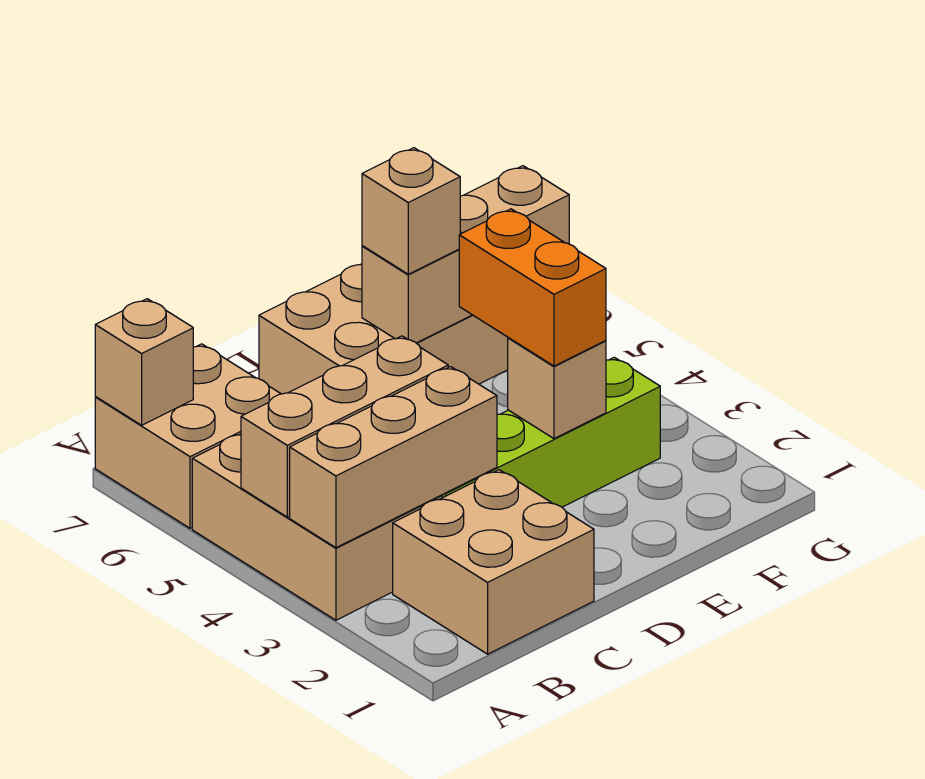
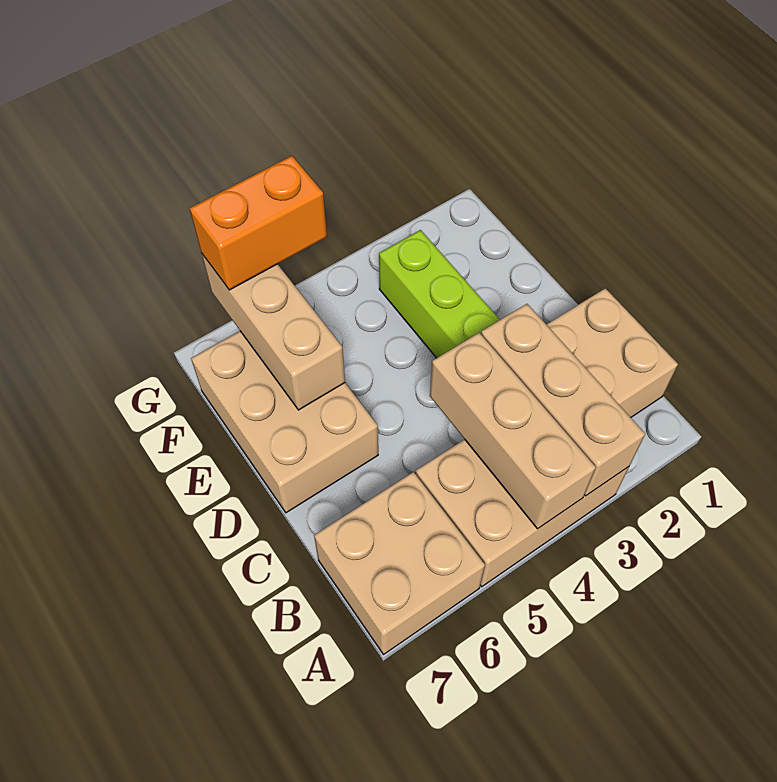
tan brick A7 level 2 -> none
tan brick E3 level 2 -> none
orange brick E3:E4 level 3 -> orange brick G5:G6 level 3
tan brick E6 level 3 -> none

